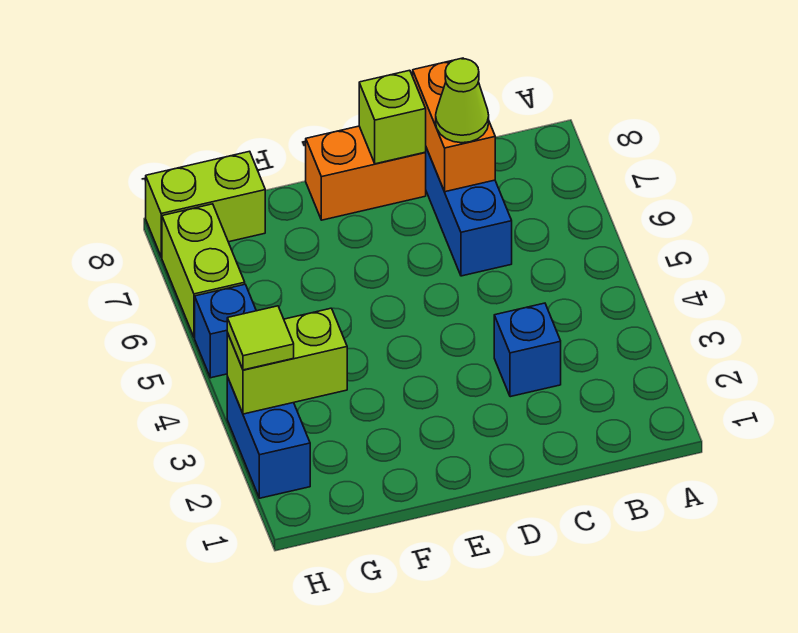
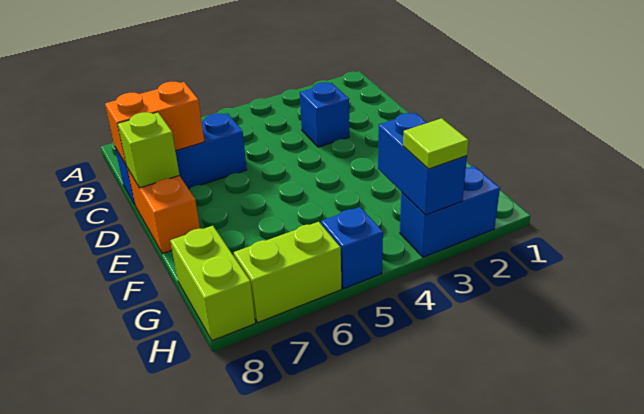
lime cone C7 level 3 -> none
lime brick G3:H3 level 2 -> blue brick G3:H3 level 2

